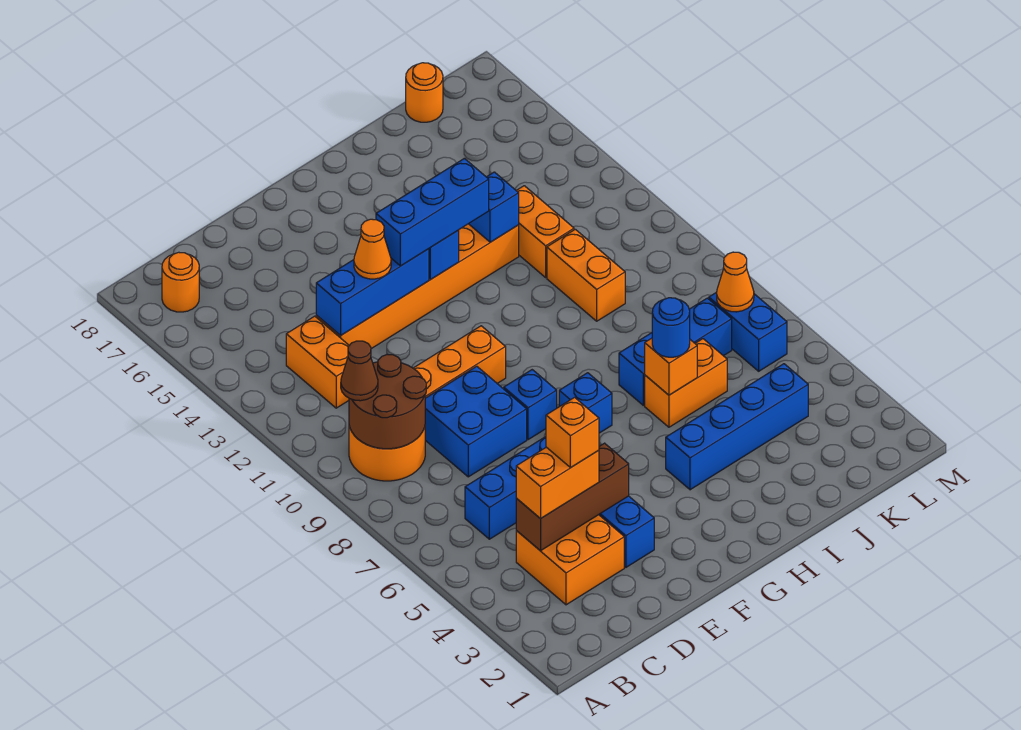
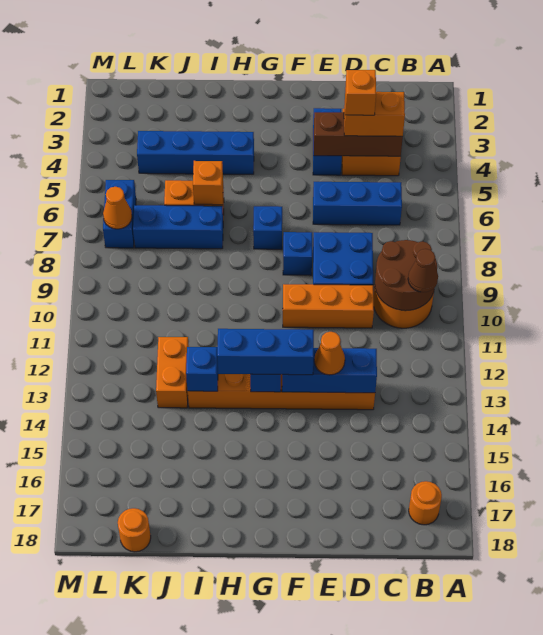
orange brick C12:C13 level 1 -> none
blue round brick I6 level 3 -> none
orange brick J10:J11 level 1 -> none

